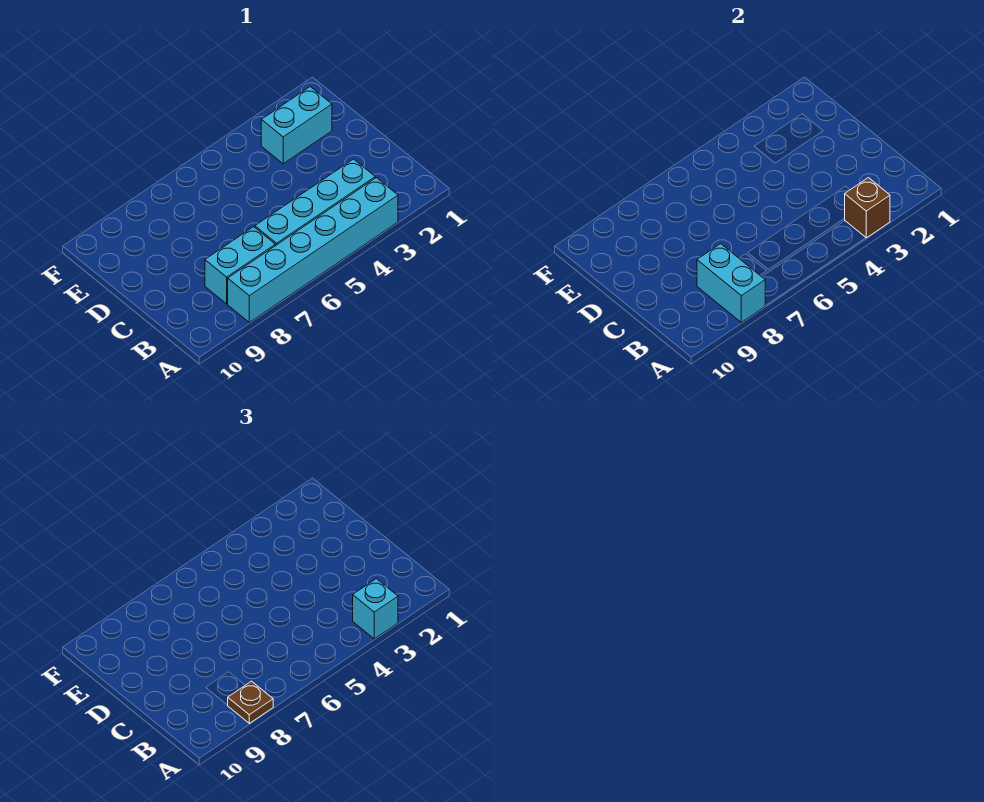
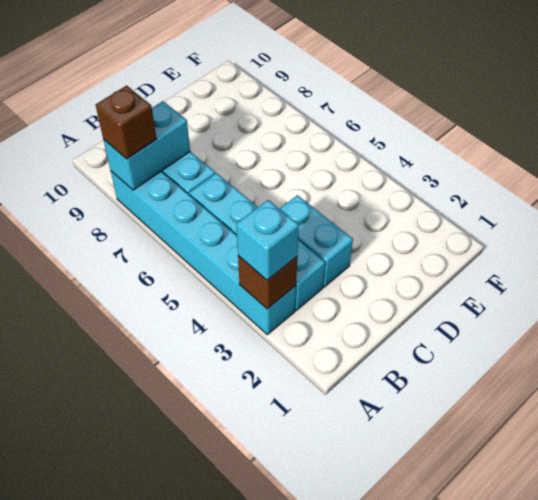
brown plate A8 level 3 -> brown brick A8 level 3
cyan brick E2:E3 level 1 -> cyan brick C3:C4 level 1

